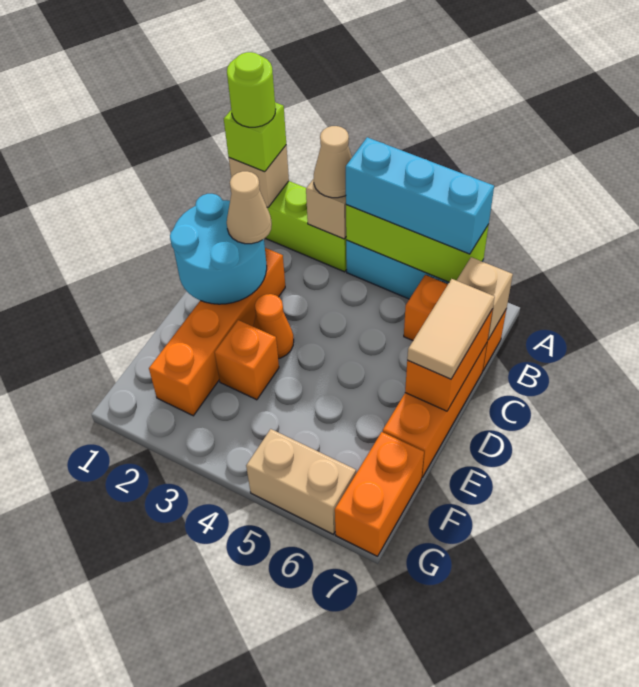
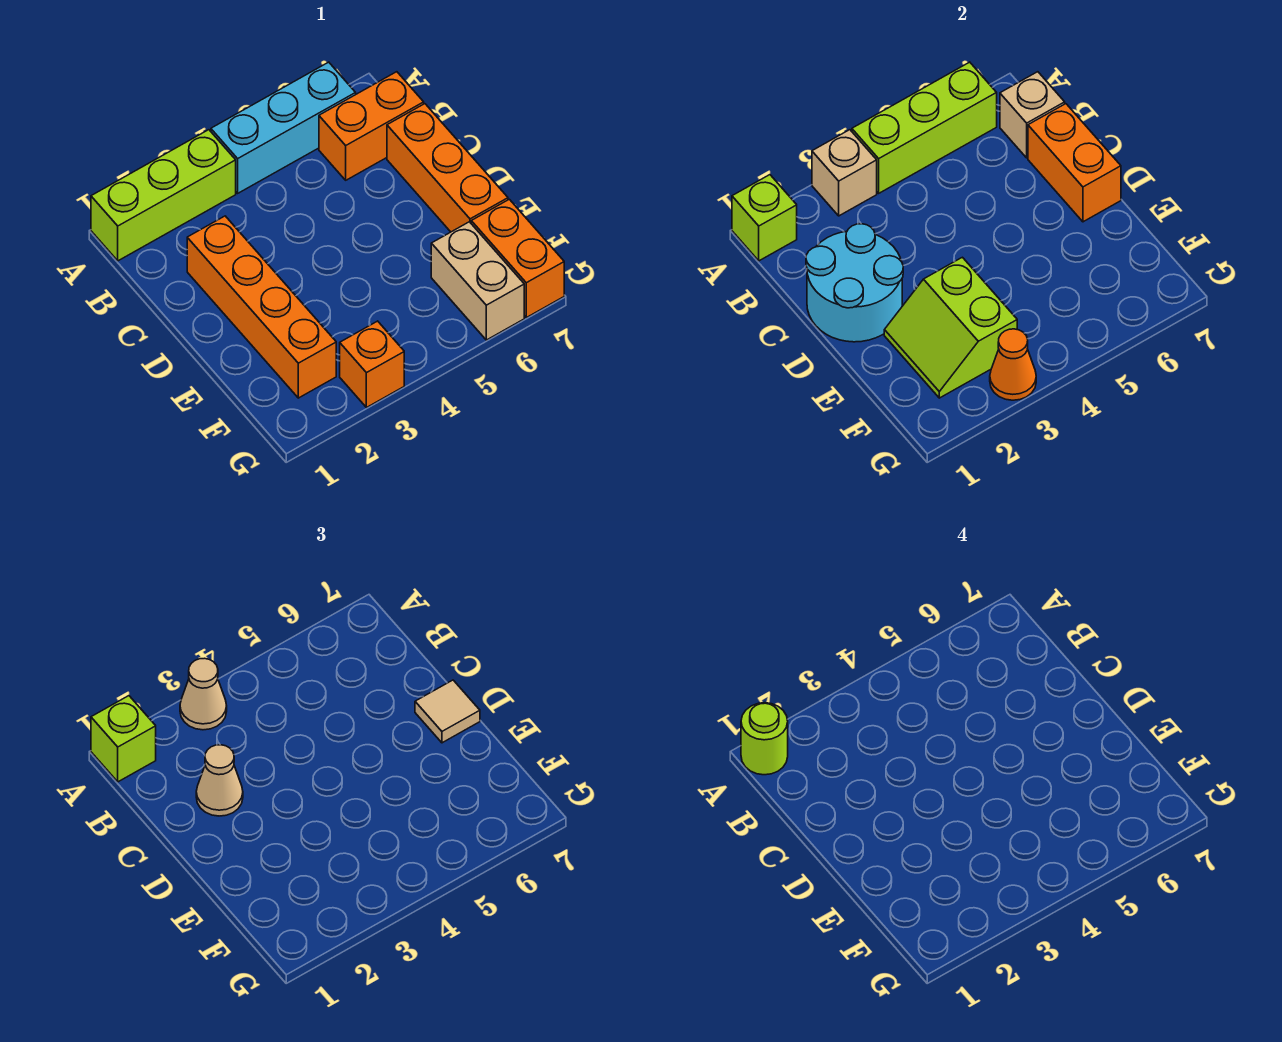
tan brick A1 level 2 -> lime brick A1 level 2
cyan brick A4:A6 level 3 -> none
tan tile C7:D7 level 3 -> tan tile D7 level 3
orange cone D3 level 1 -> orange cone G3 level 2
none -> lime slope E2:F3 level 2 top 3
orange brick E3 level 1 -> orange brick G3 level 1
tan brick G5:G6 level 1 -> tan brick F6:G6 level 1

